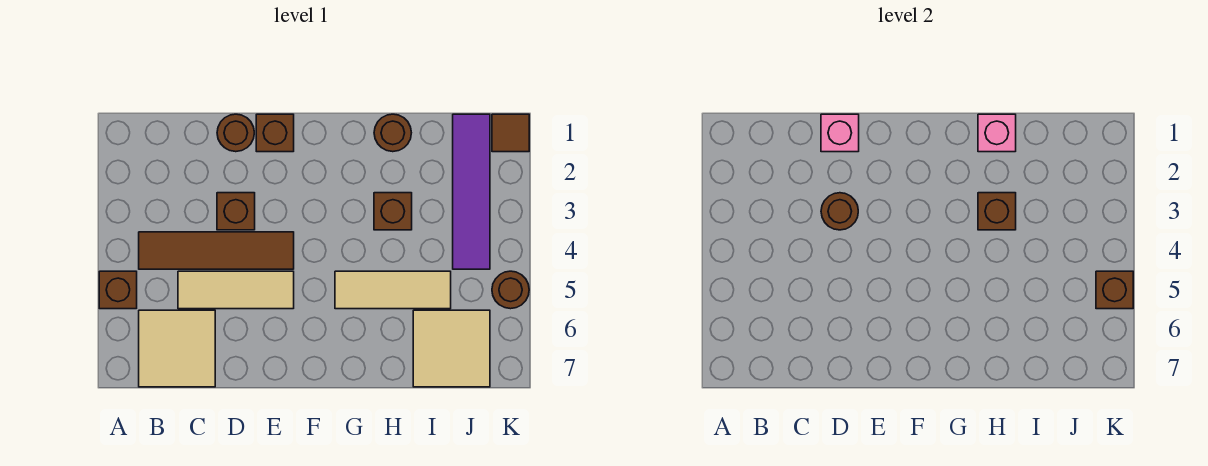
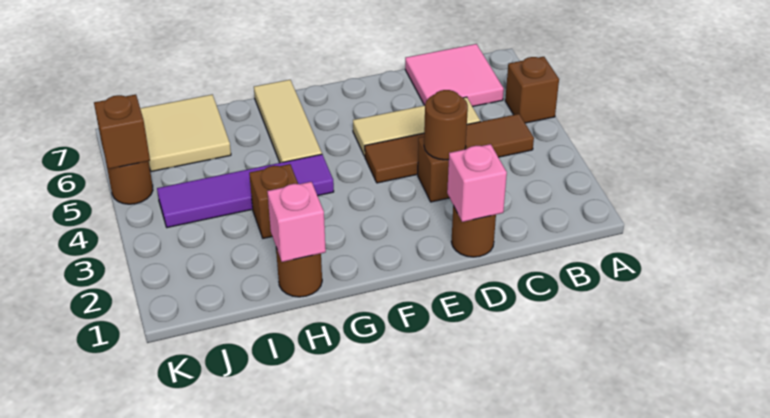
tan tile B6:C7 level 1 -> pink tile B6:C7 level 1
brown brick E1 level 1 -> none
tan tile G5:I5 level 1 -> tan tile G5:G7 level 1
brown brick H3 level 2 -> none
purple tile J1:J4 level 1 -> purple tile G4:J4 level 1
brown tile K1 level 1 -> none

